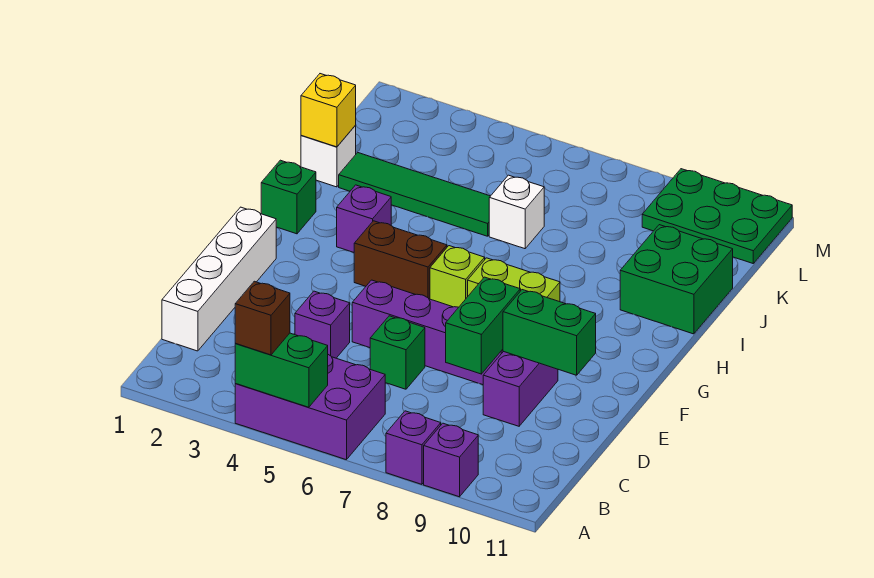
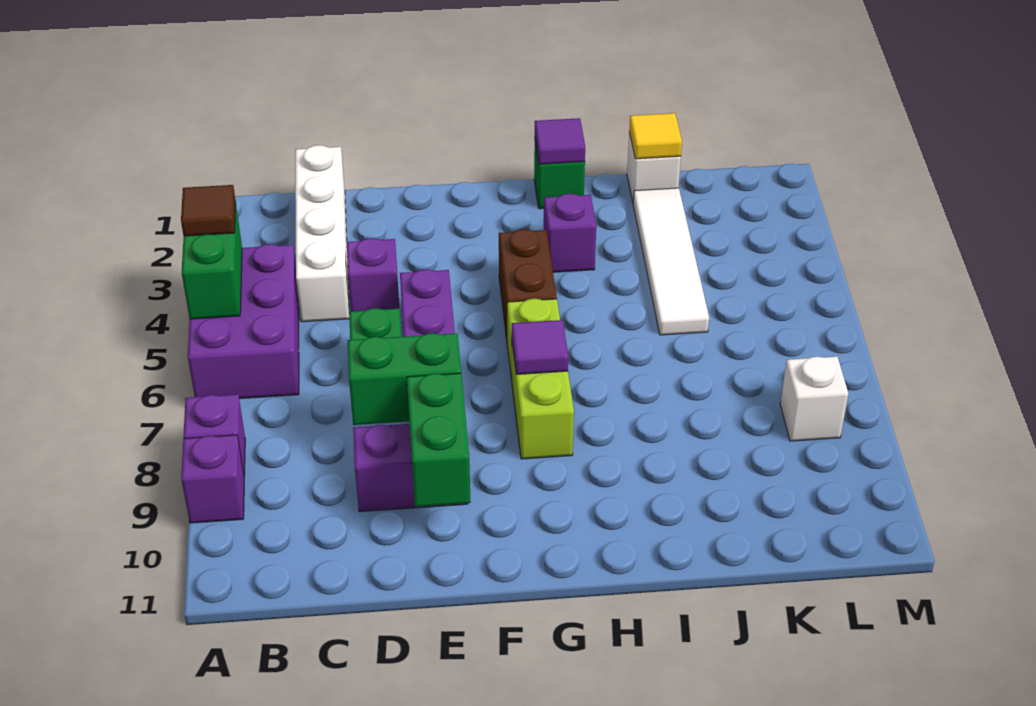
brown brick A4 level 3 -> brown tile A4 level 3
white brick C1:F1 level 1 -> white brick C1:C4 level 1
none -> purple tile G7 level 2
none -> purple tile H1 level 2
green brick I10:J11 level 1 -> none
yellow brick J1 level 2 -> yellow tile J1 level 2
green tile J2:J5 level 1 -> white tile J2:J5 level 1
white brick J6 level 1 -> white brick L8 level 1
green plate L9:M11 level 1 -> none

